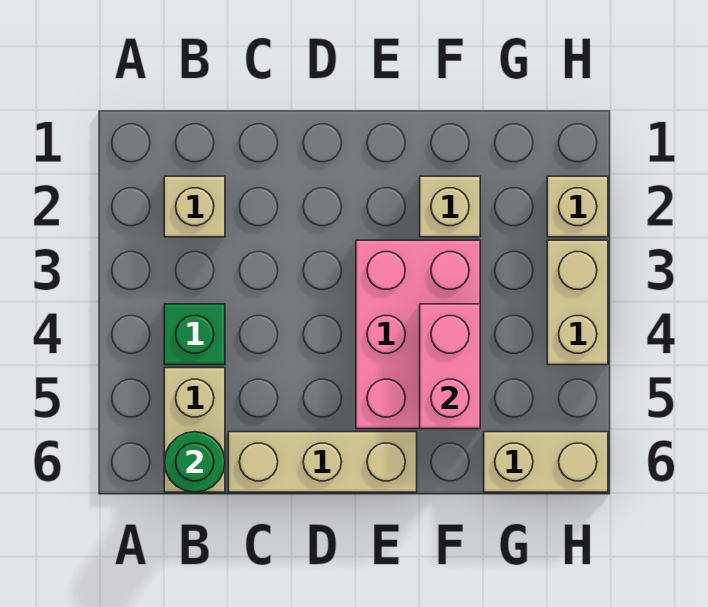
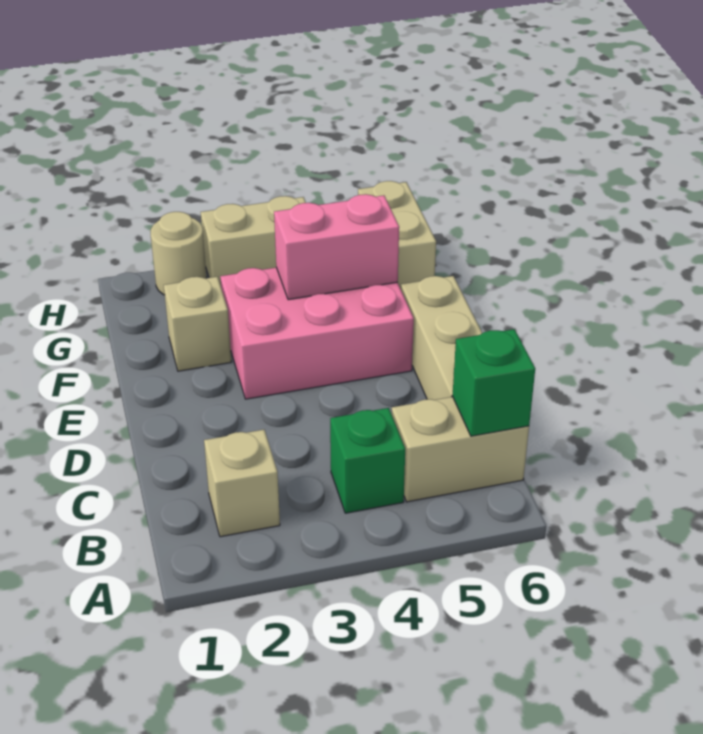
green round brick B6 level 2 -> green brick B6 level 2
tan brick H2 level 1 -> tan round brick H2 level 1

